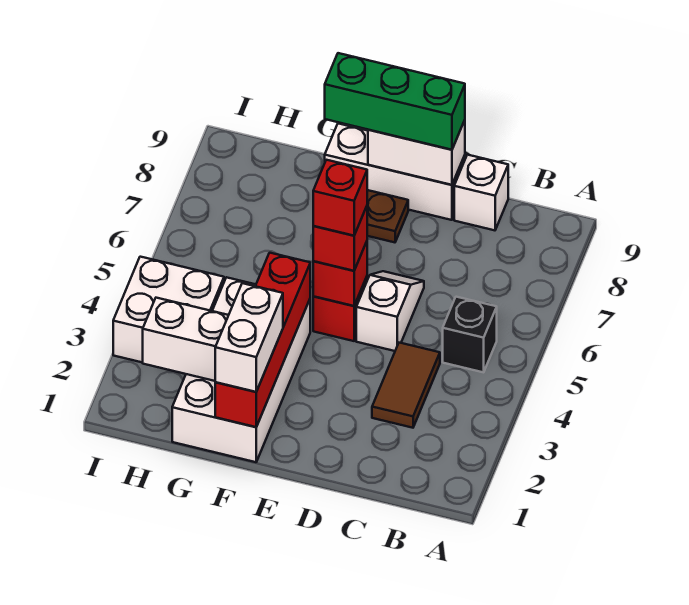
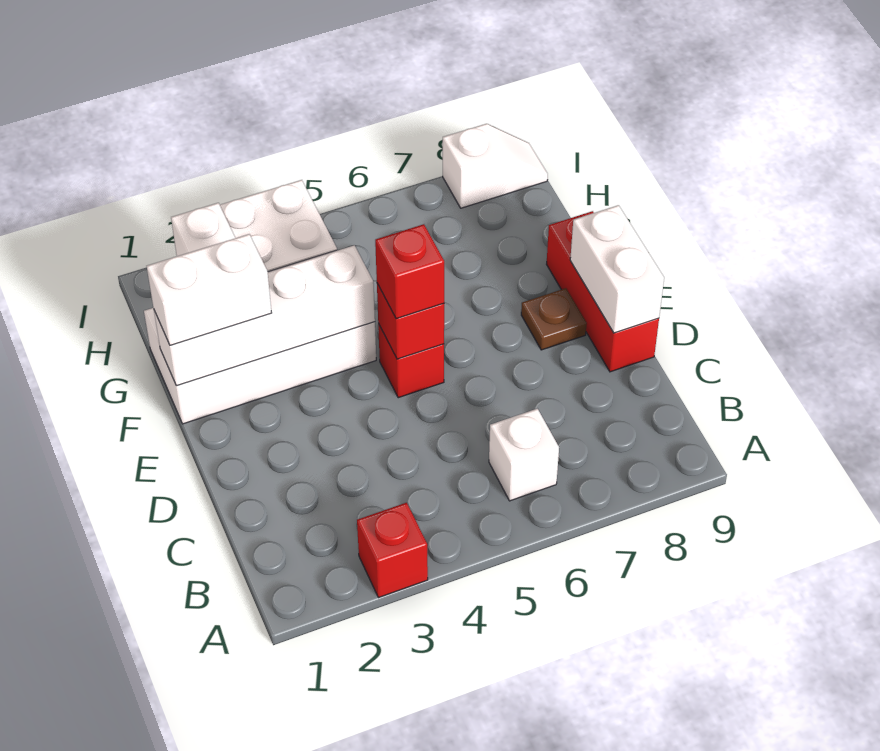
black brick B5 level 1 -> none
brown tile C3:C4 level 1 -> none
white brick C9 level 1 -> white brick B6 level 1
white slope D5:D6 level 1 top 5 -> white slope I8:I9 level 1 top 8
white brick D9:F9 level 1 -> red brick D9:F9 level 1
green brick D9:F9 level 3 -> none
red brick E5 level 4 -> red brick A3 level 1
red brick F1:F4 level 2 -> white brick F1:F4 level 2

